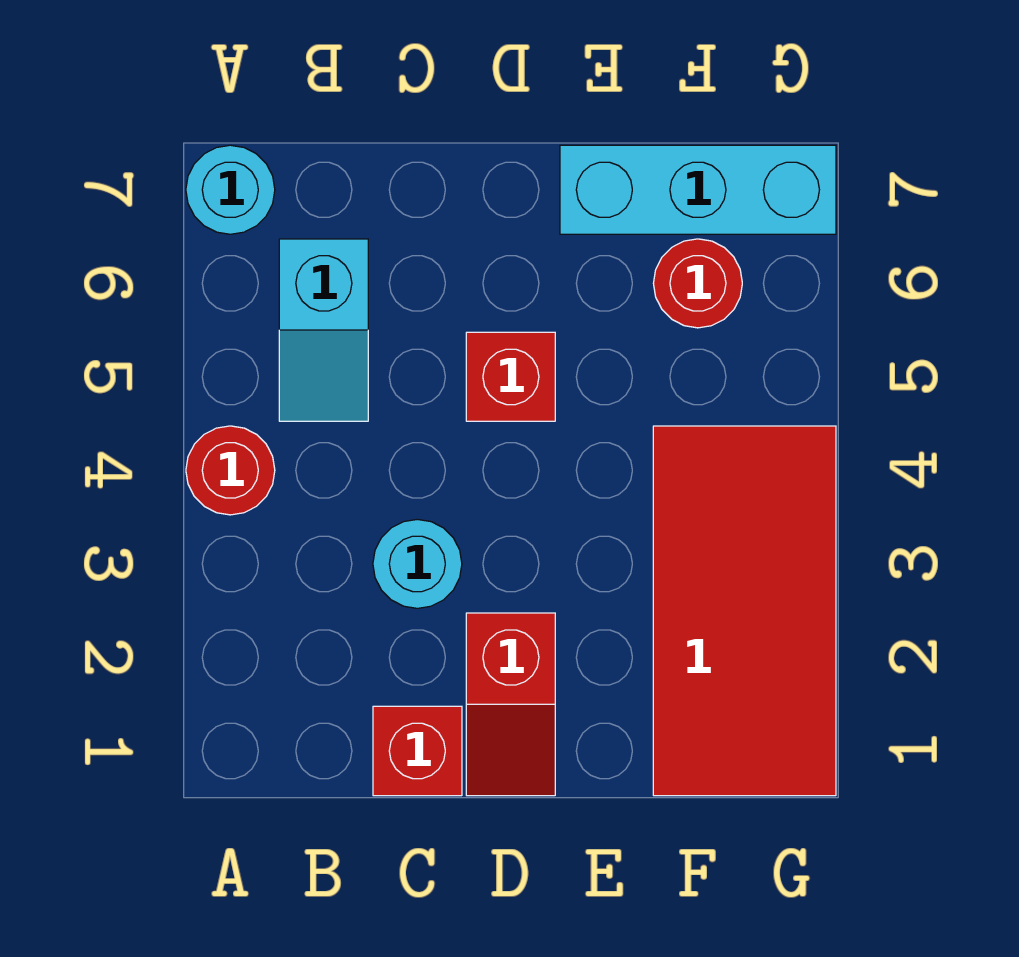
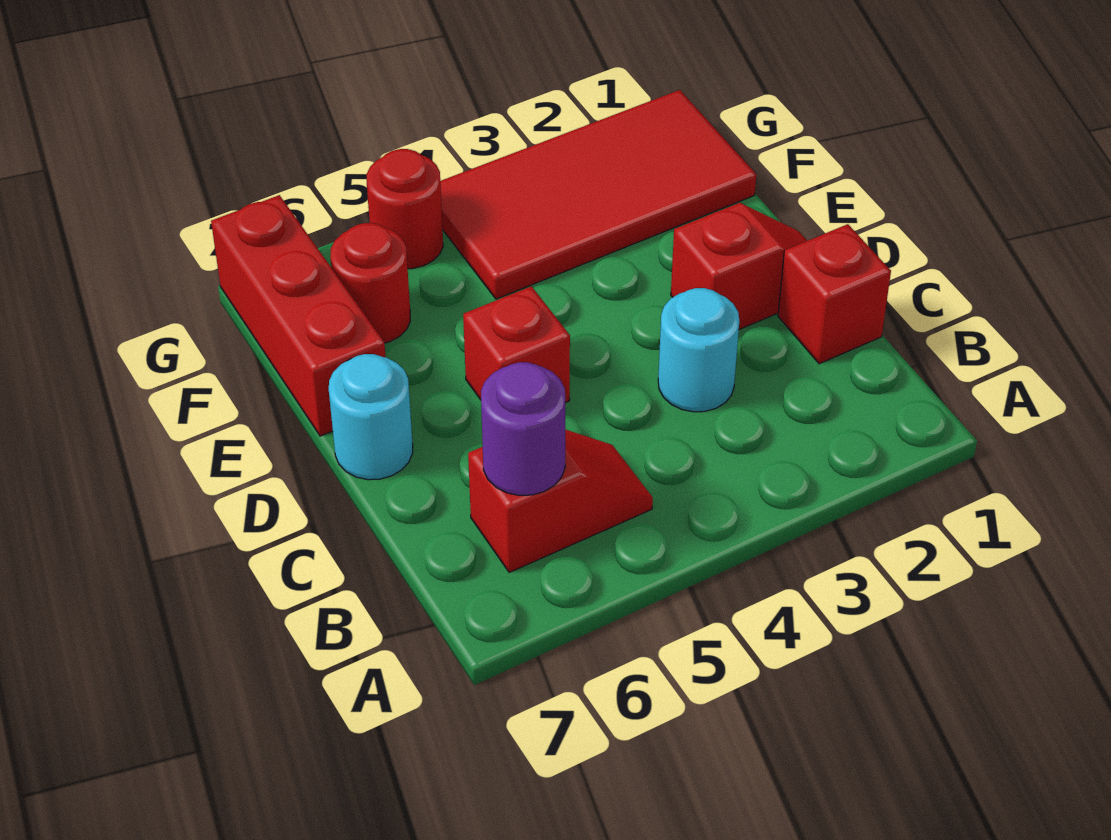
red round brick A4 level 1 -> red round brick G5 level 1
cyan round brick A7 level 1 -> cyan round brick D7 level 1
cyan slope B5:B6 level 1 top 6 -> red slope B5:B6 level 1 top 6
none -> purple round brick B6 level 2
cyan brick E7:G7 level 1 -> red brick E7:G7 level 1

